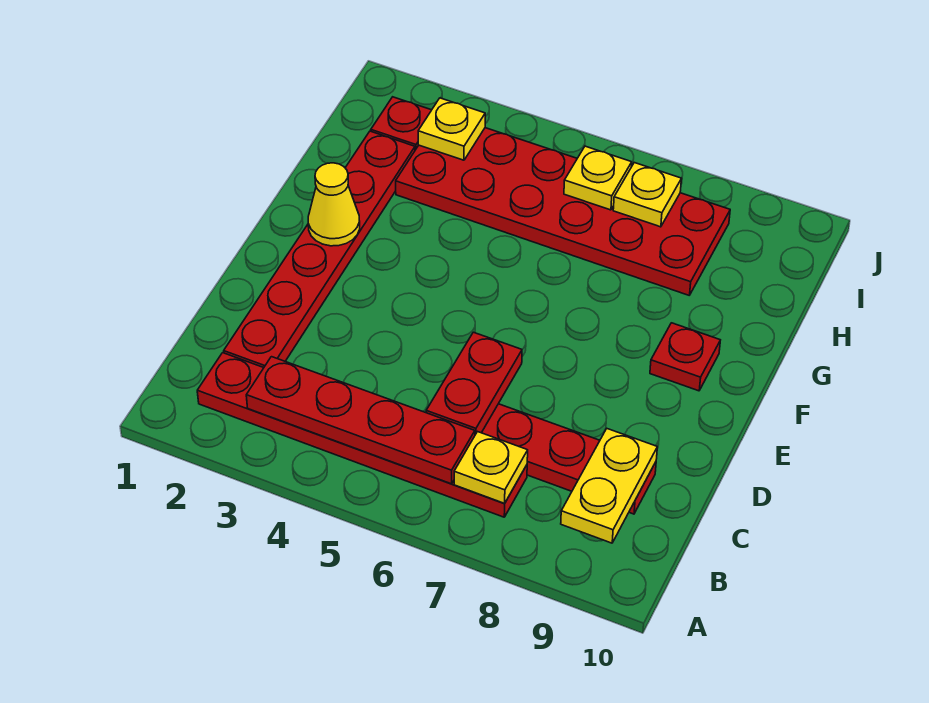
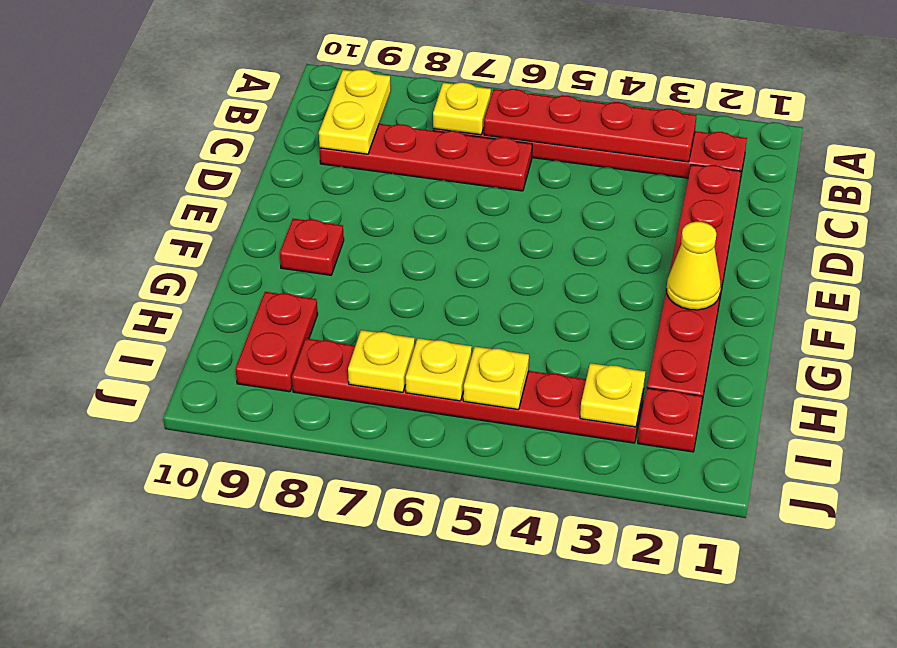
red plate C6:D6 level 2 -> red plate H9:I9 level 1
red plate H3:I8 level 1 -> red plate I3:I8 level 1
none -> yellow plate I5 level 2

